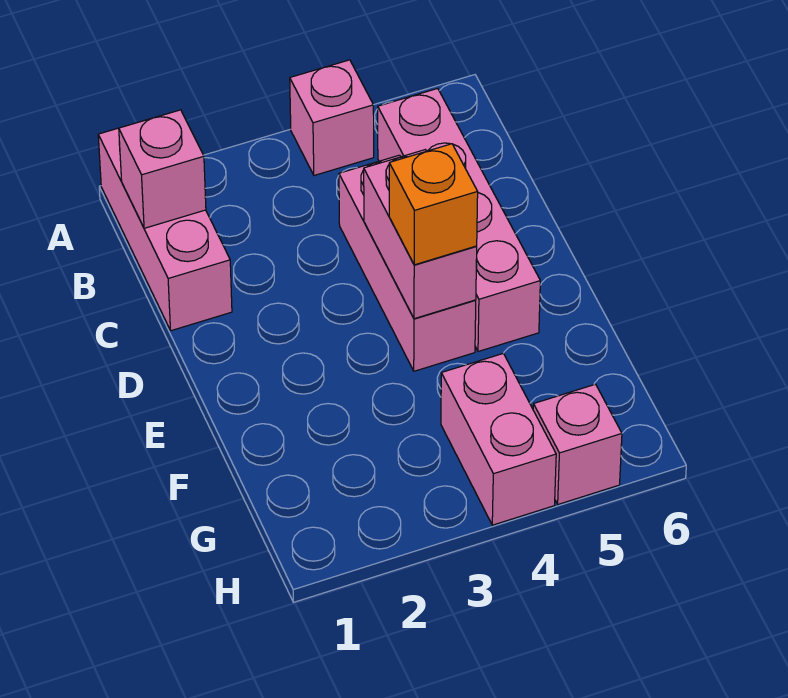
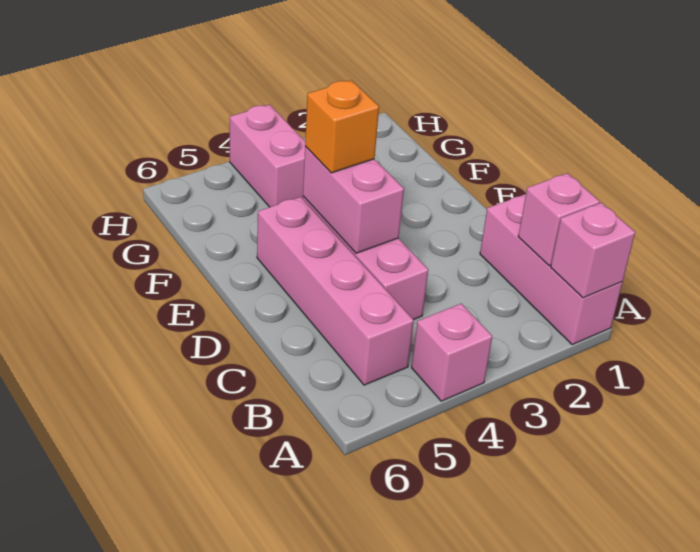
pink brick H5 level 1 -> pink brick A1 level 2

